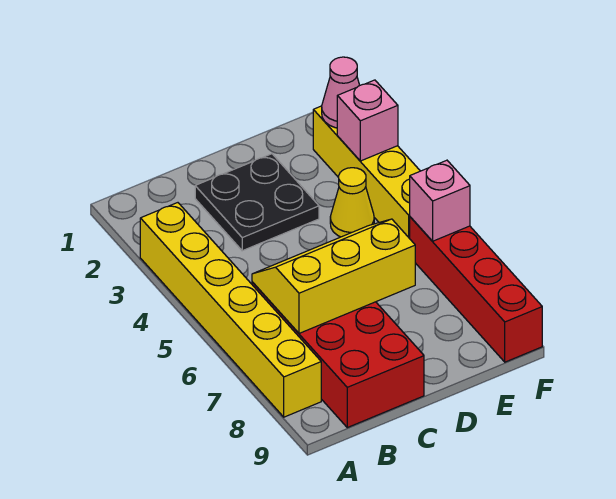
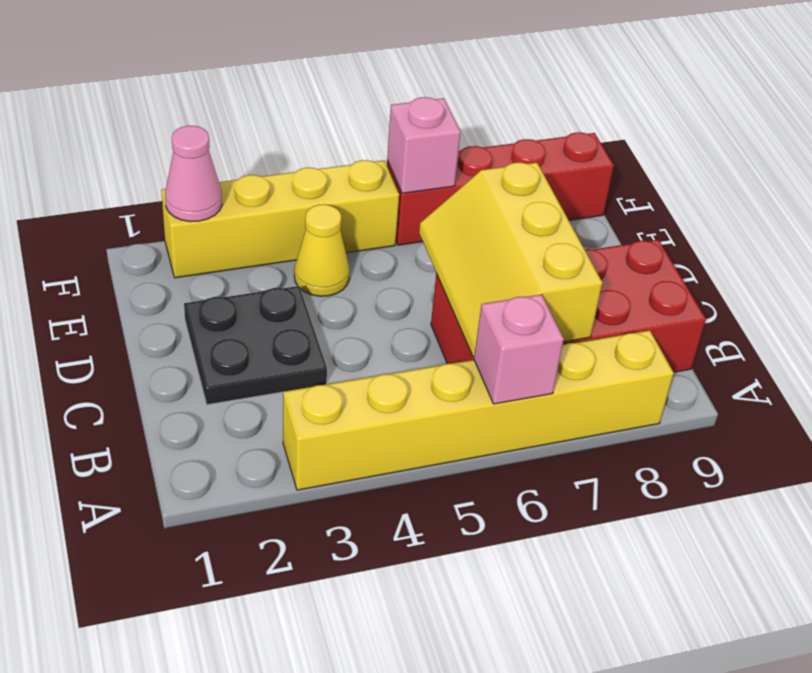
pink brick F3 level 2 -> pink brick A6 level 2

